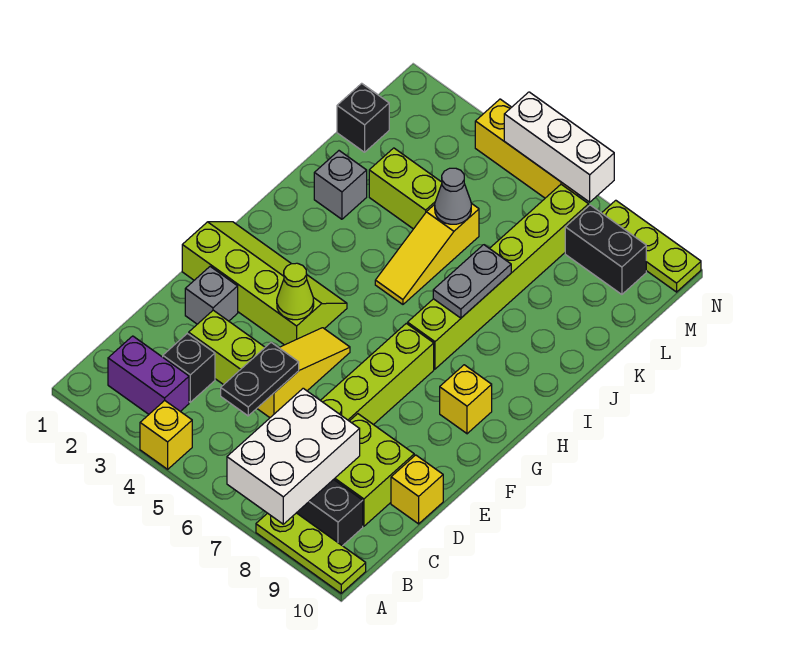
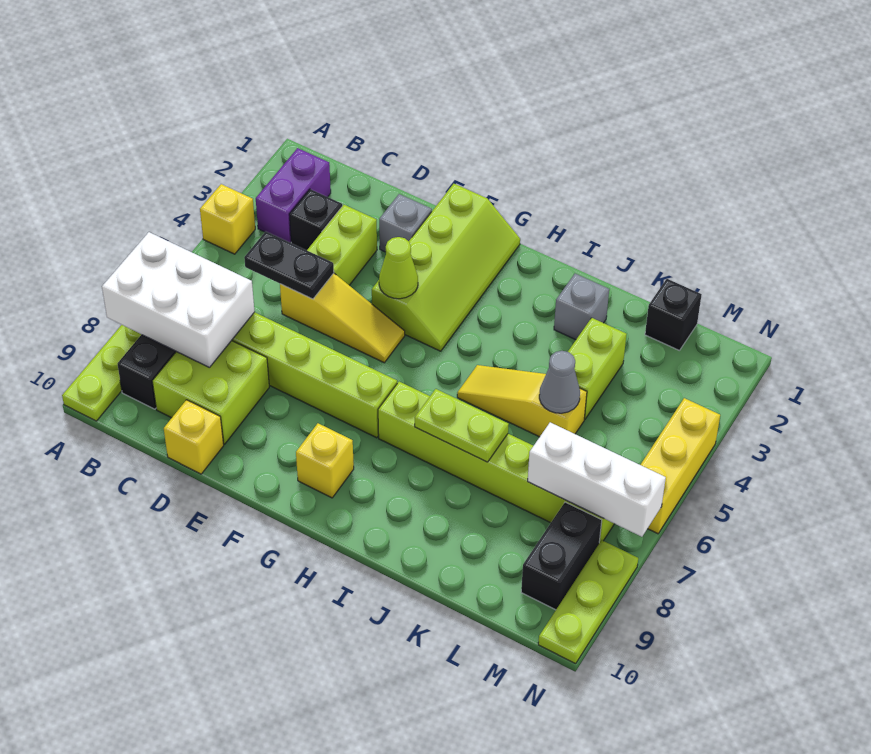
grey plate I7:J7 level 2 -> lime plate I7:J7 level 2
white brick N5:N7 level 2 -> white brick L7:N7 level 2

